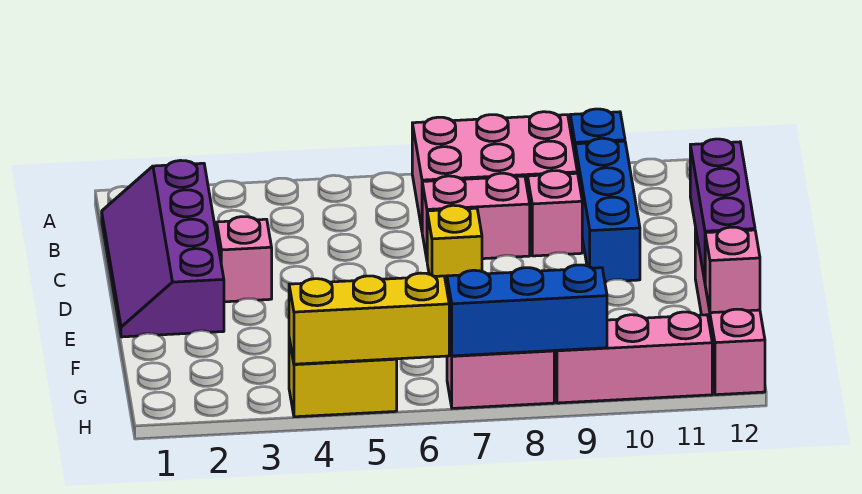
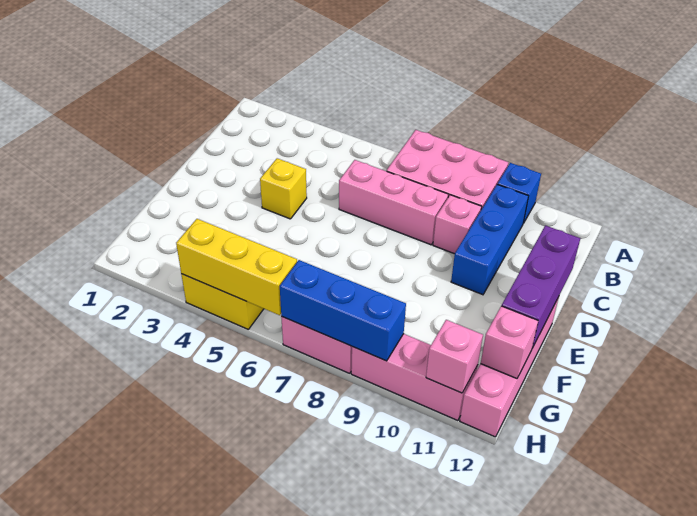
purple slope B1:E2 level 1 top 2 -> none
pink brick C7:C8 level 1 -> pink brick C6:C8 level 1
pink brick D3 level 1 -> pink brick H11 level 2
yellow brick D7 level 1 -> yellow brick D4 level 1

